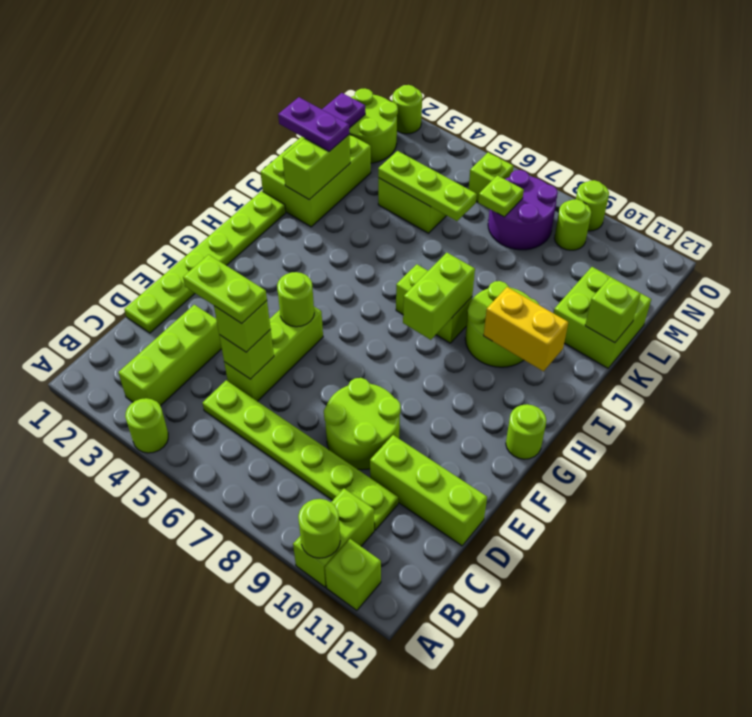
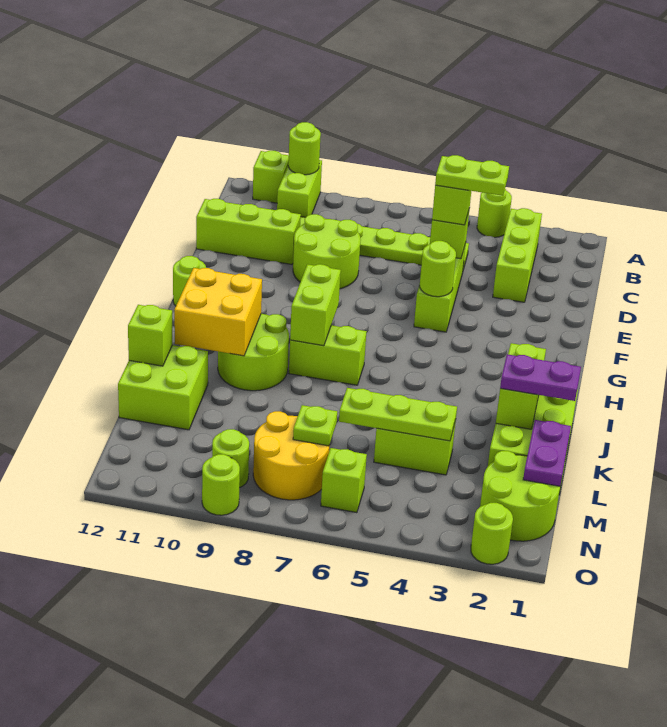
lime plate D1:I1 level 1 -> none
yellow brick I10:I11 level 2 -> yellow brick I10:J11 level 2
purple round brick M7:N8 level 1 -> yellow round brick M7:N8 level 1

